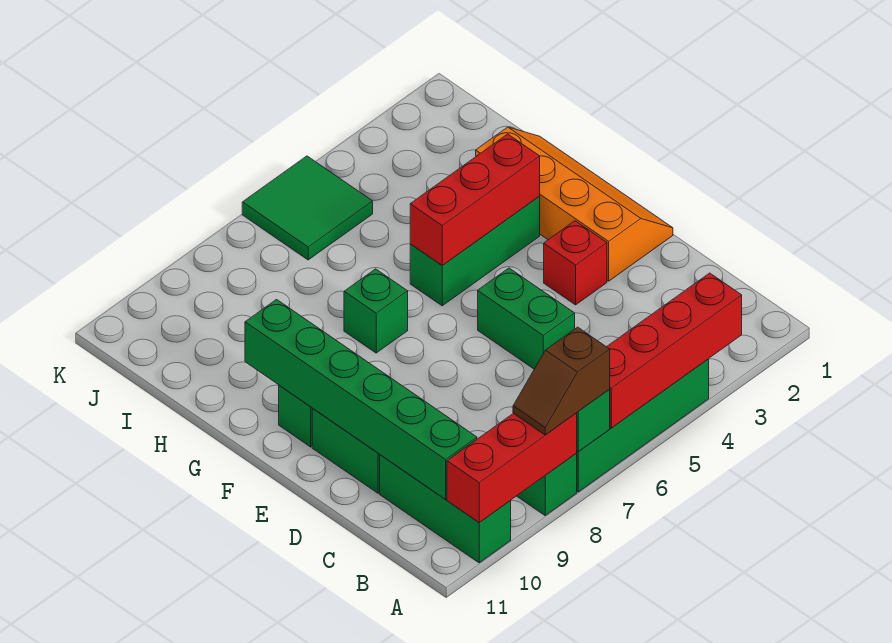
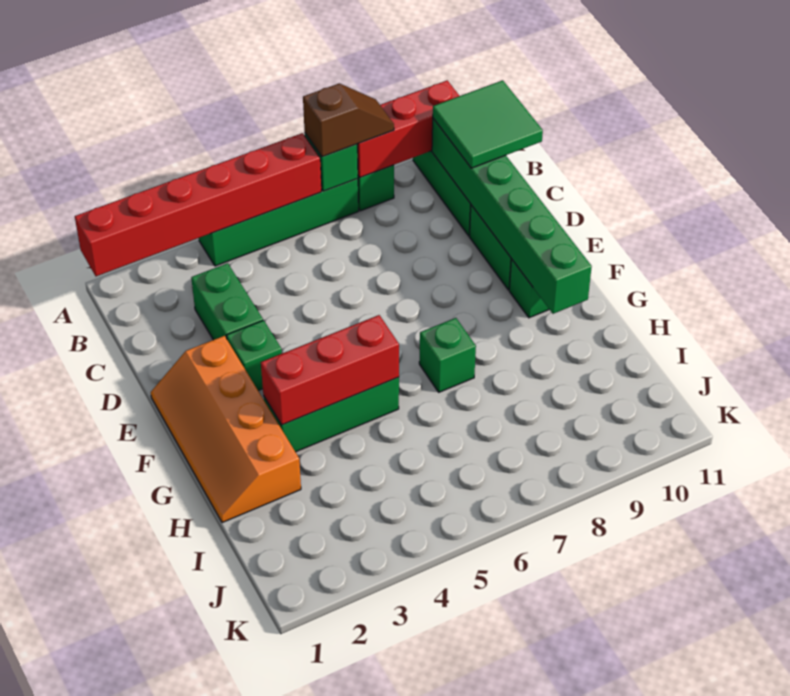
red brick A3:A6 level 2 -> red brick A1:A6 level 2
green brick D5:E5 level 1 -> green brick C3:D3 level 1
red brick E3 level 1 -> green brick E3 level 1
green tile J5:K6 level 1 -> green tile B10:C11 level 3

